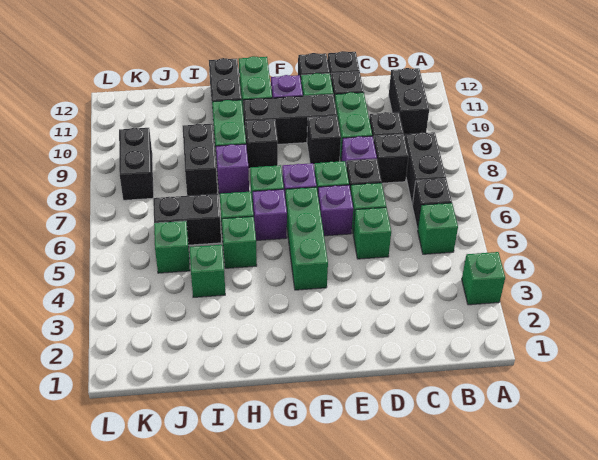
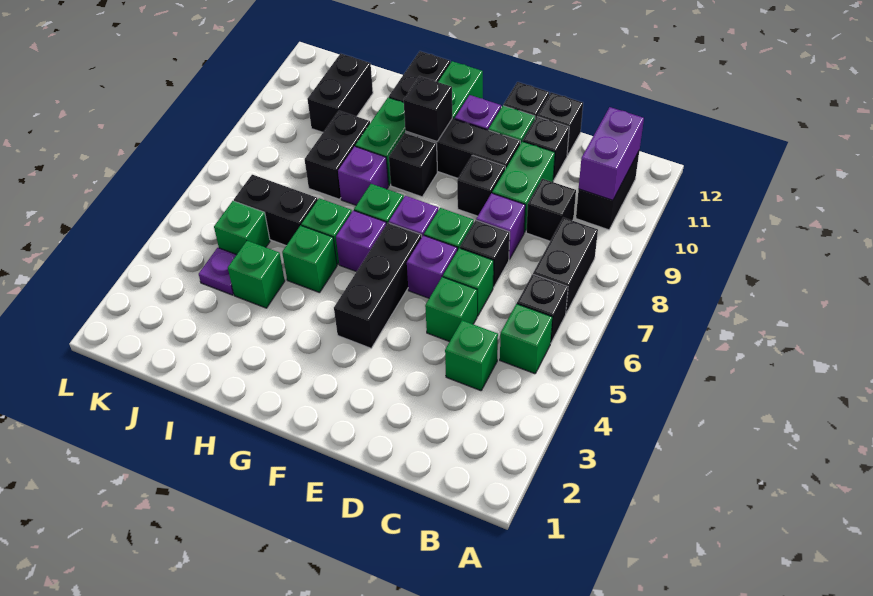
green brick A3 level 1 -> green brick C4 level 1
none -> purple brick B10:B11 level 2
black brick C8 level 1 -> black brick G10 level 2
green brick F4:F6 level 1 -> black brick F4:F6 level 1
none -> purple plate J4 level 1
black brick K8:K9 level 1 -> black brick J10:J11 level 1

